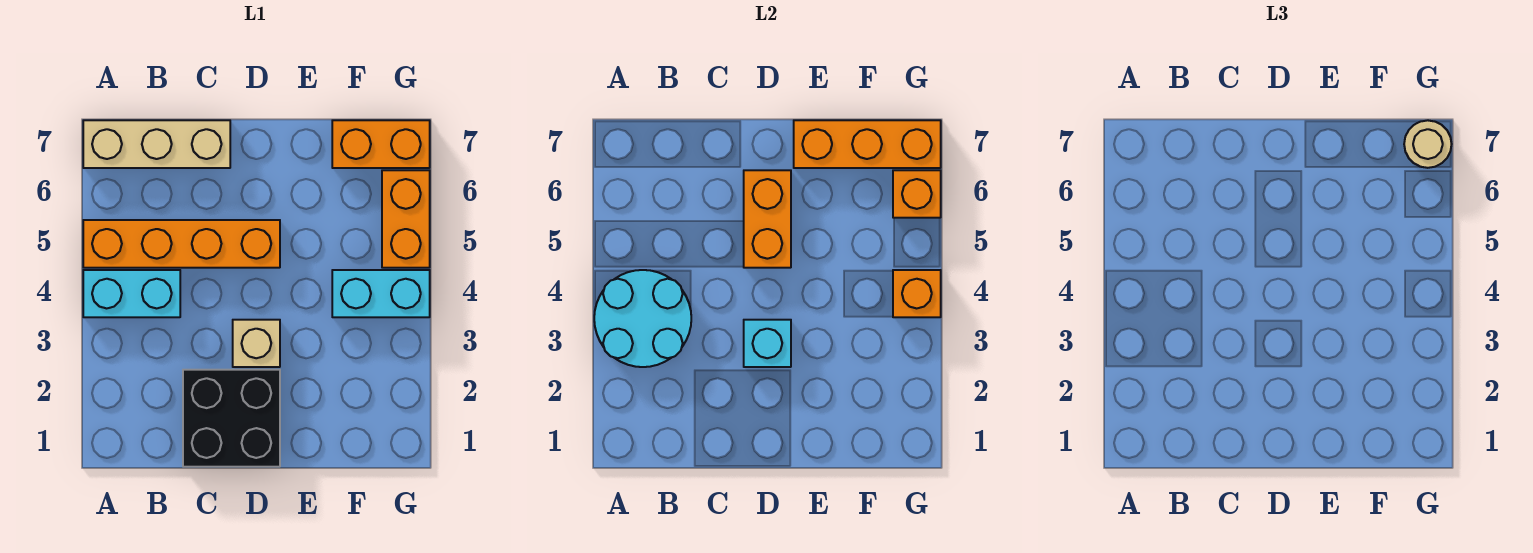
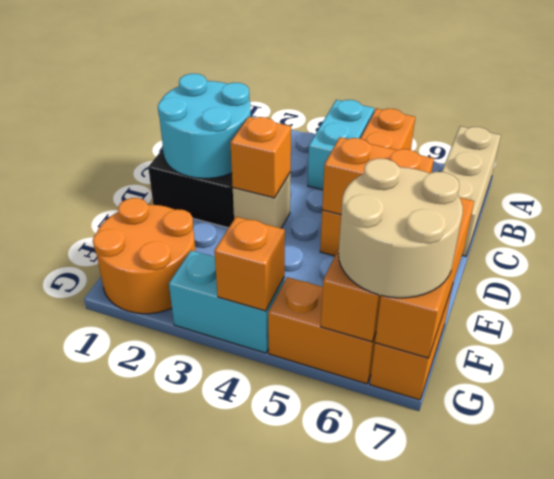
cyan round brick A3:B4 level 2 -> cyan round brick C1:D2 level 2
cyan brick D3 level 2 -> orange brick D3 level 2
none -> orange round brick F1:G2 level 1
cyan brick F4:G4 level 1 -> cyan brick G3:G4 level 1
tan round brick G7 level 3 -> tan round brick F6:G7 level 3

